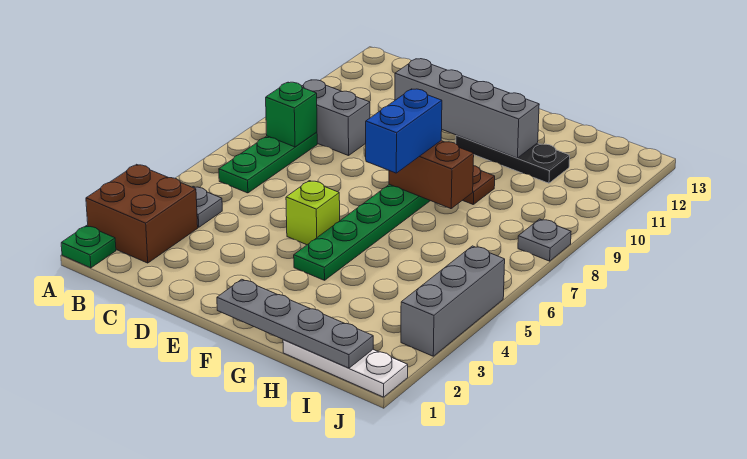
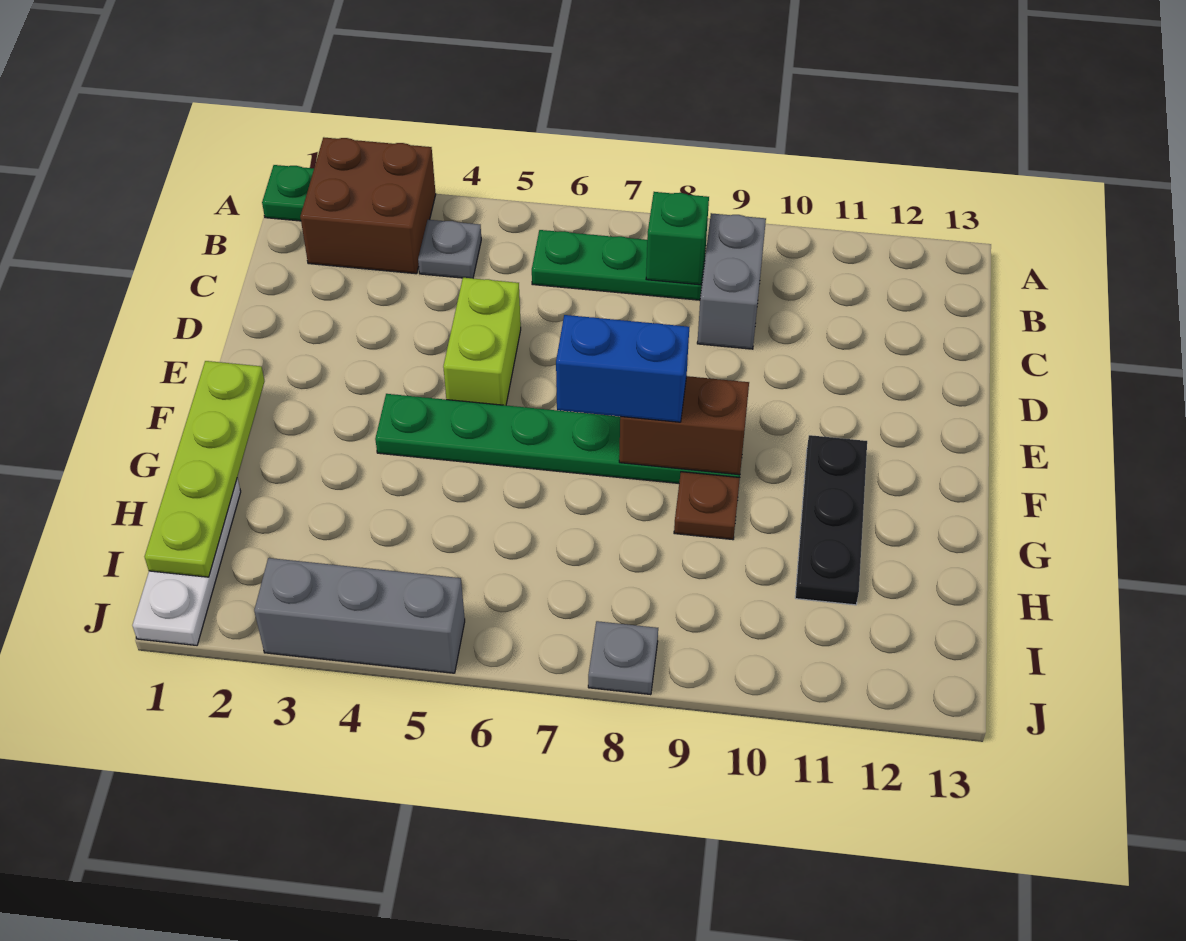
grey brick D11:G11 level 2 -> none
lime brick E5 level 1 -> lime brick D5:E5 level 1
grey plate F1:I1 level 2 -> lime plate F1:I1 level 2
brown brick F8:G8 level 2 -> brown brick F8:F9 level 2

